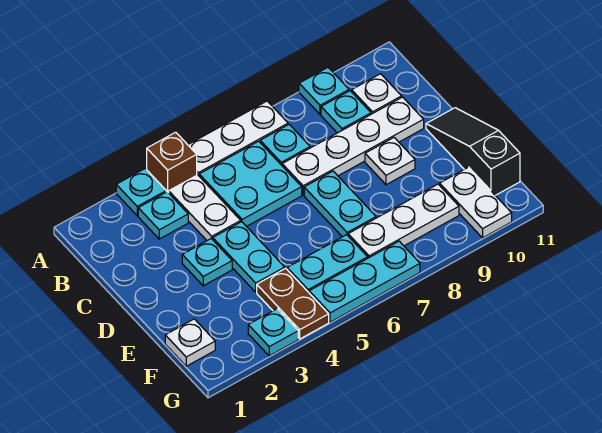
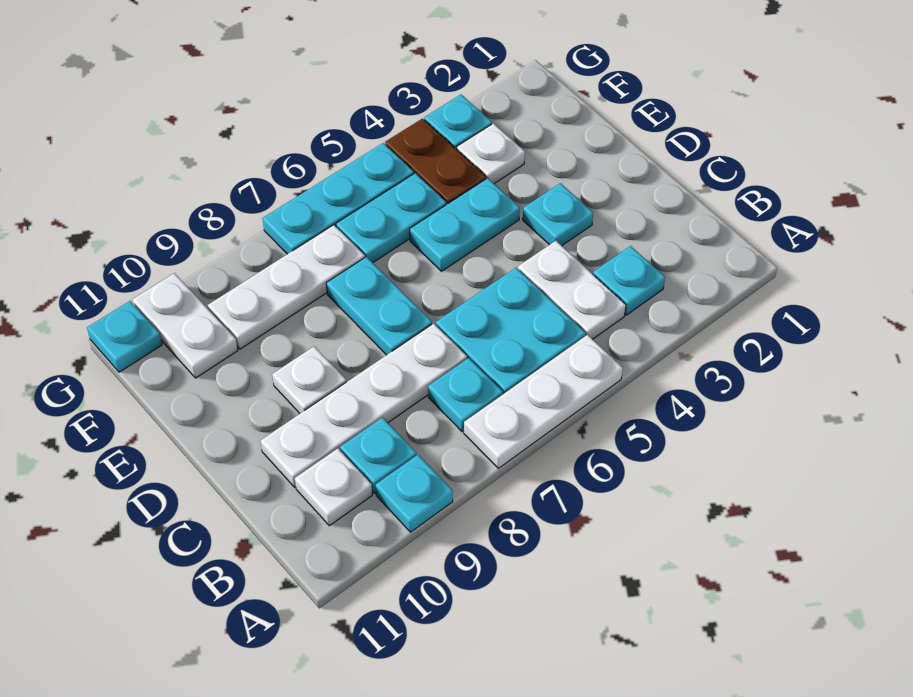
cyan plate A3 level 1 -> cyan plate G11 level 1
brown brick A4 level 1 -> none
cyan plate D4:E4 level 1 -> cyan plate E4:E5 level 1
black slope D11:F11 level 1 top F -> none
white plate F1 level 1 -> white plate F3 level 1

